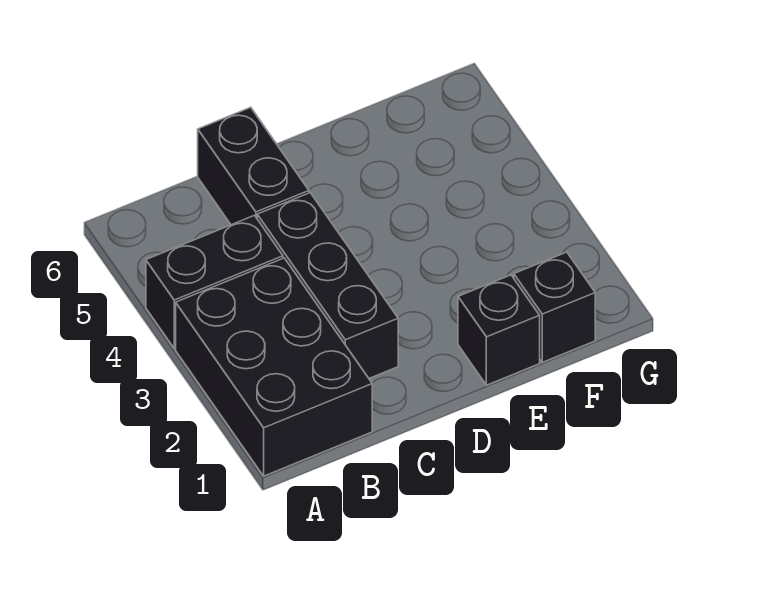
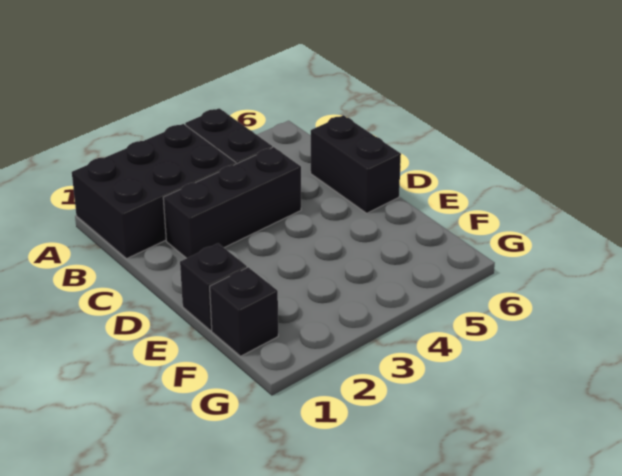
black brick C5:C6 level 1 -> black brick C6:D6 level 1

